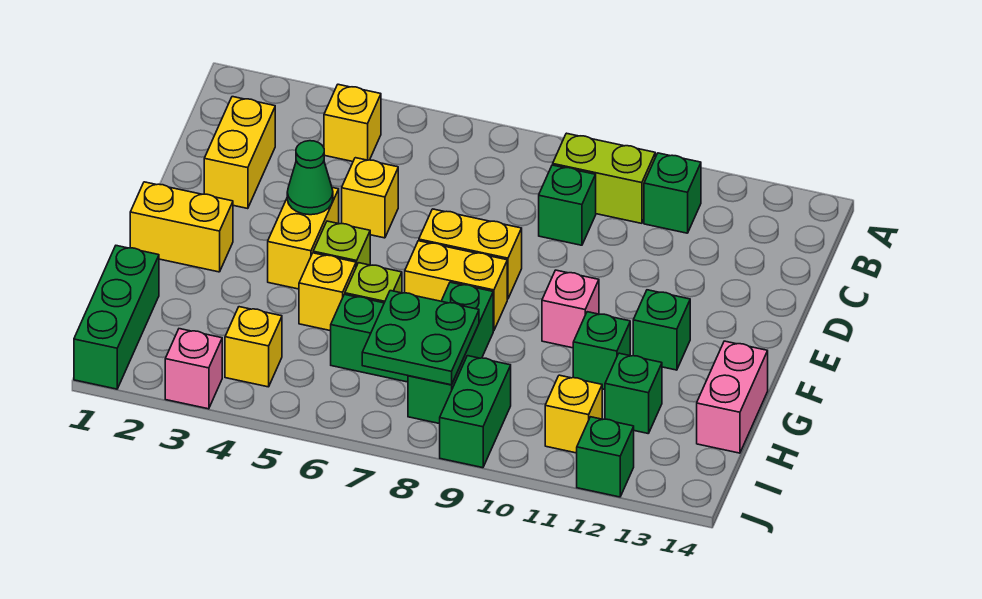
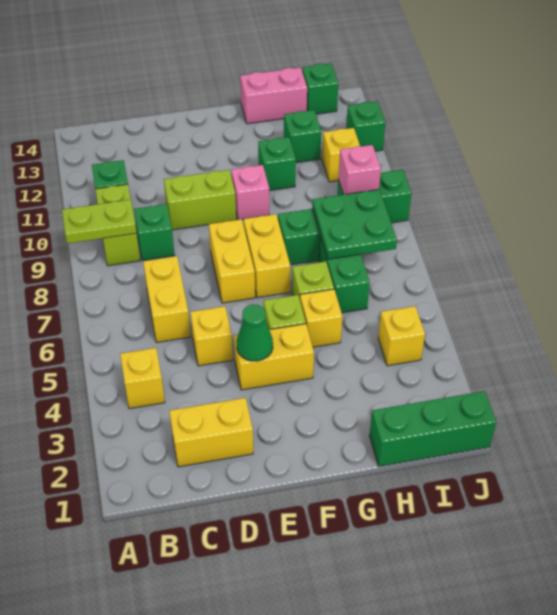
none -> lime plate A9:B9 level 2
none -> lime brick D10:E10 level 1
yellow brick F1:F2 level 1 -> yellow brick C6:C7 level 1
green brick F12 level 1 -> green brick I14 level 1
pink brick J3 level 1 -> pink brick I9 level 2

